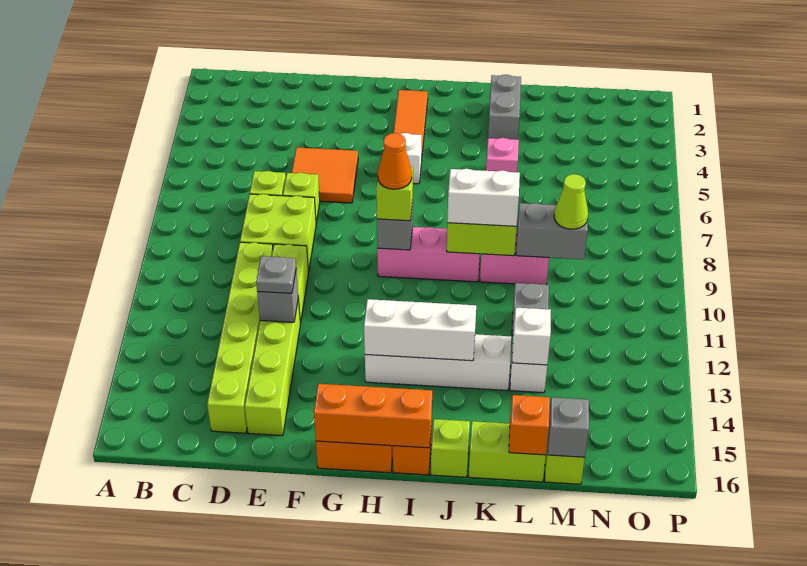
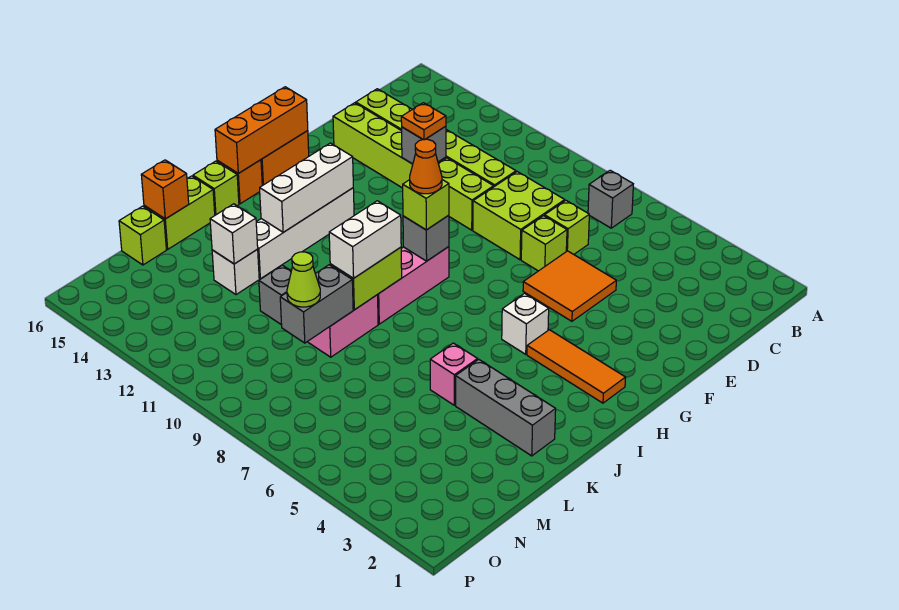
grey plate E12 level 3 -> orange plate E12 level 3
grey brick K2:K3 level 1 -> grey brick K2:K4 level 1
grey brick M16 level 2 -> grey brick B7 level 1

